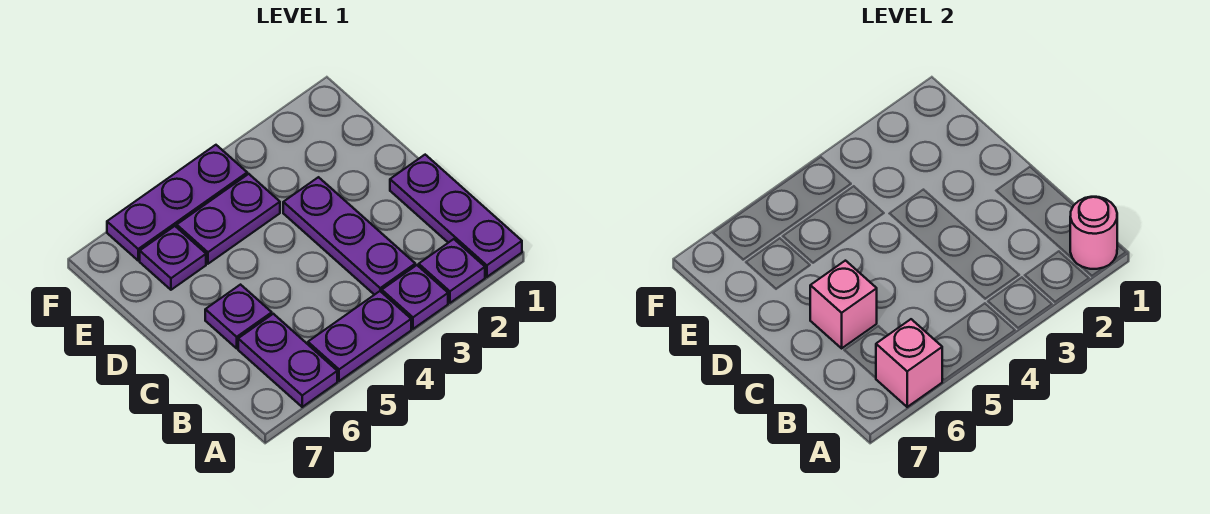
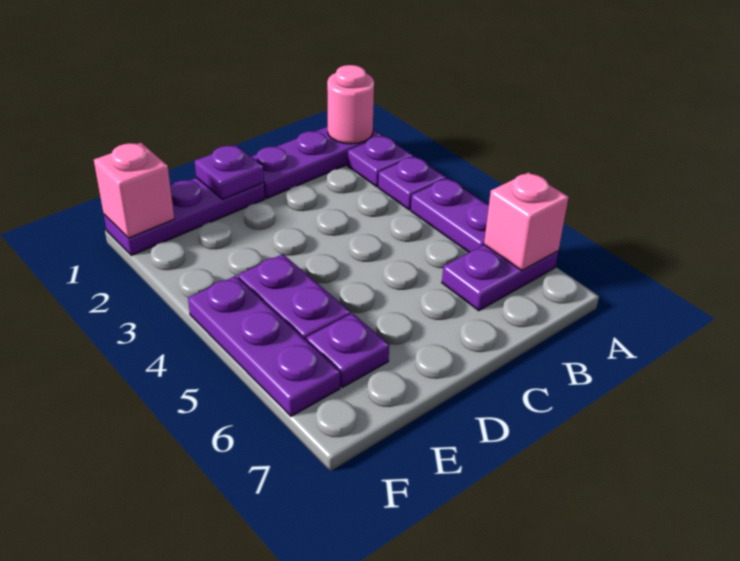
purple plate B3:D3 level 1 -> purple plate D1:F1 level 1
purple plate C6 level 1 -> purple plate D1 level 2
pink brick C6 level 2 -> pink brick F1 level 2

